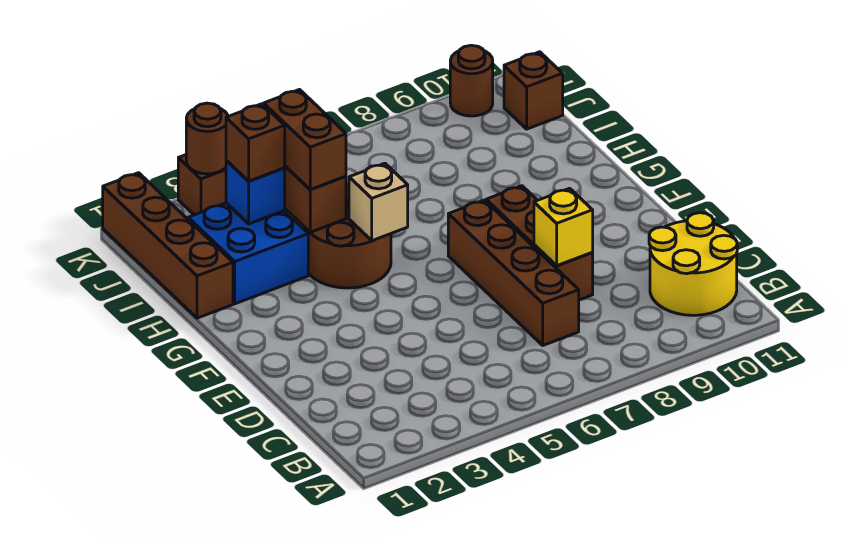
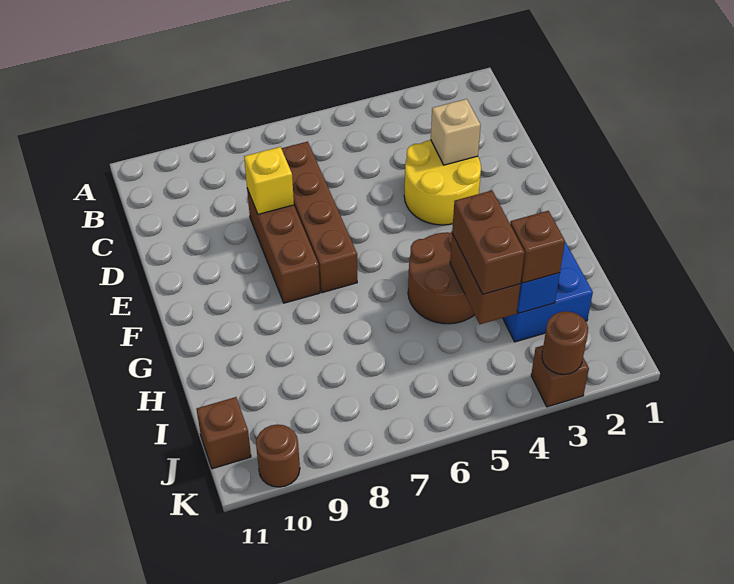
yellow round brick B10:C11 level 1 -> yellow round brick D3:E4 level 1
tan brick G5 level 2 -> tan brick D3 level 2
brown brick H1:K1 level 1 -> none

